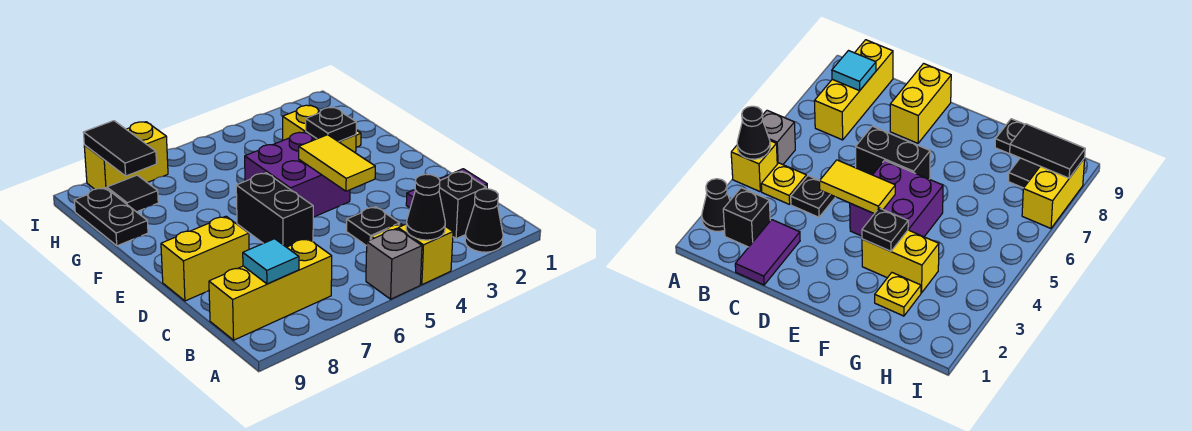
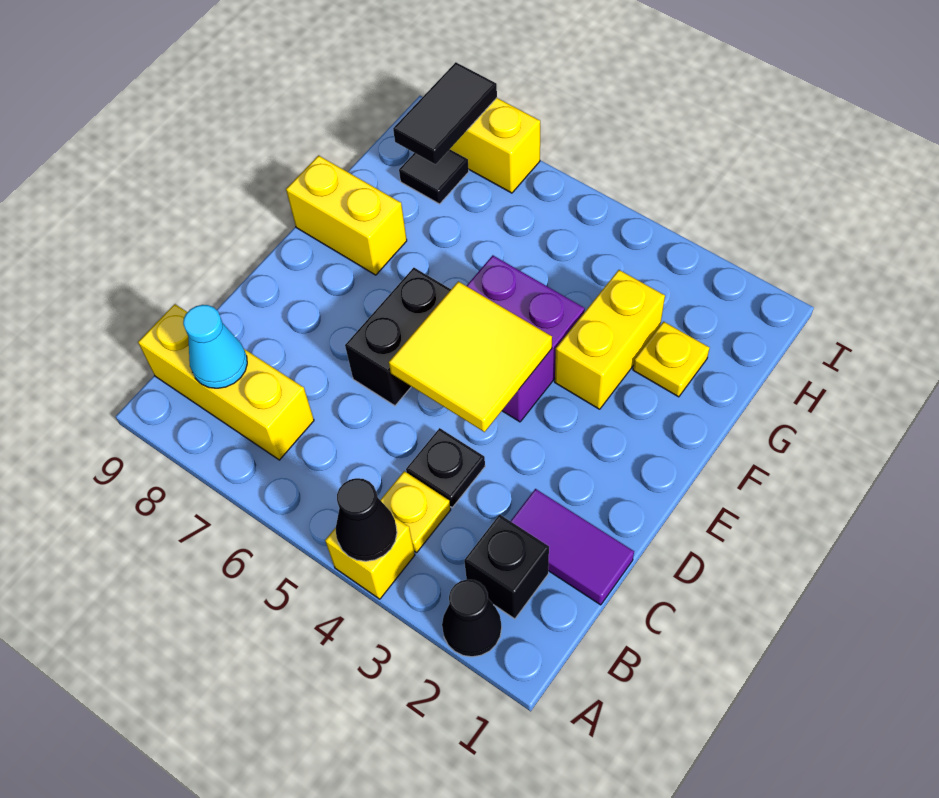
grey brick A5 level 1 -> none
cyan tile B8 level 2 -> cyan cone B8 level 2
yellow tile D4:E4 level 2 -> yellow tile D4:E5 level 2
yellow brick D8:D9 level 1 -> yellow brick F8:F9 level 1
black plate F3 level 2 -> none
black plate G9:H9 level 1 -> none

